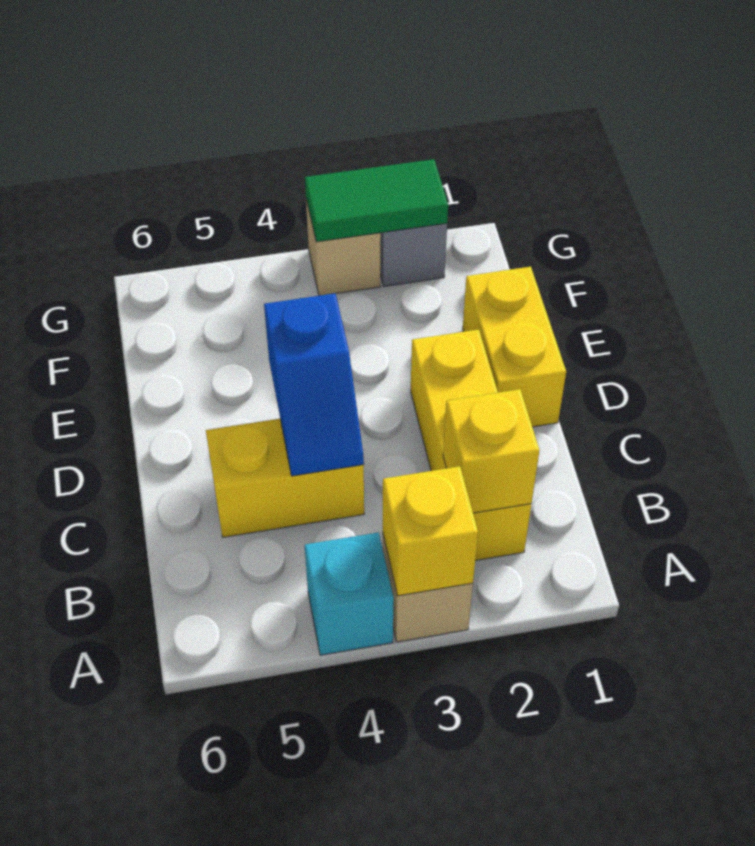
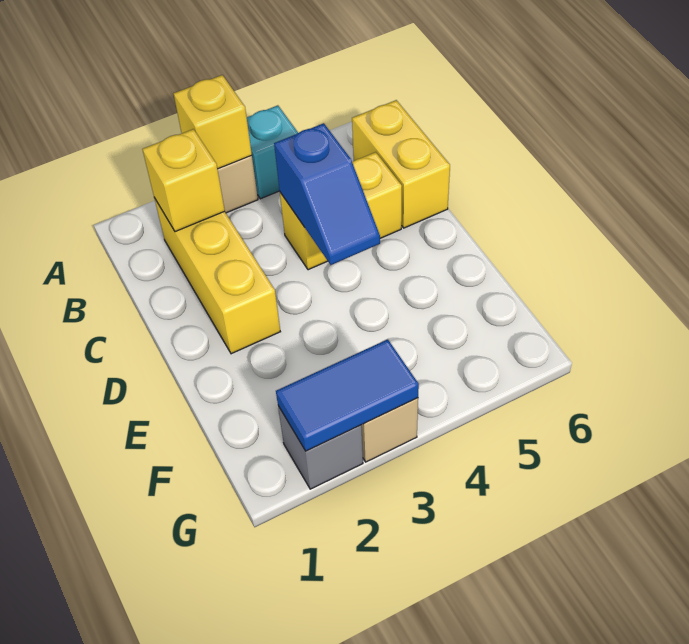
blue slope C4:D4 level 2 top D -> blue slope C4:D4 level 2 top C
yellow brick D1:E1 level 1 -> yellow brick B6:C6 level 1
green tile G2:G3 level 2 -> blue tile G2:G3 level 2

